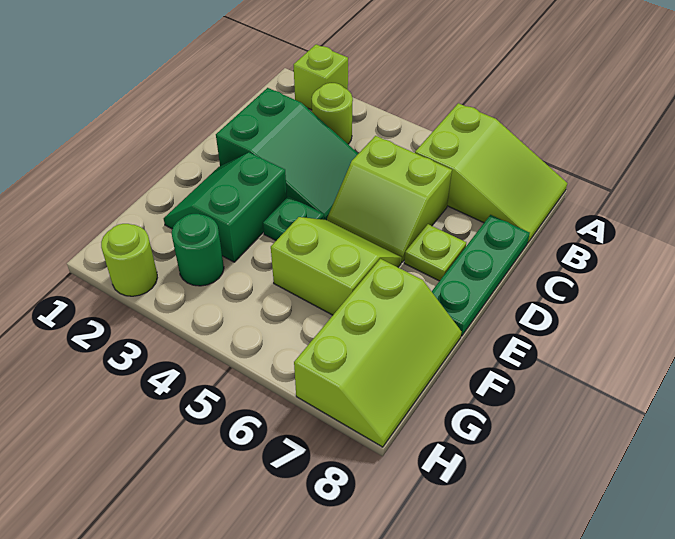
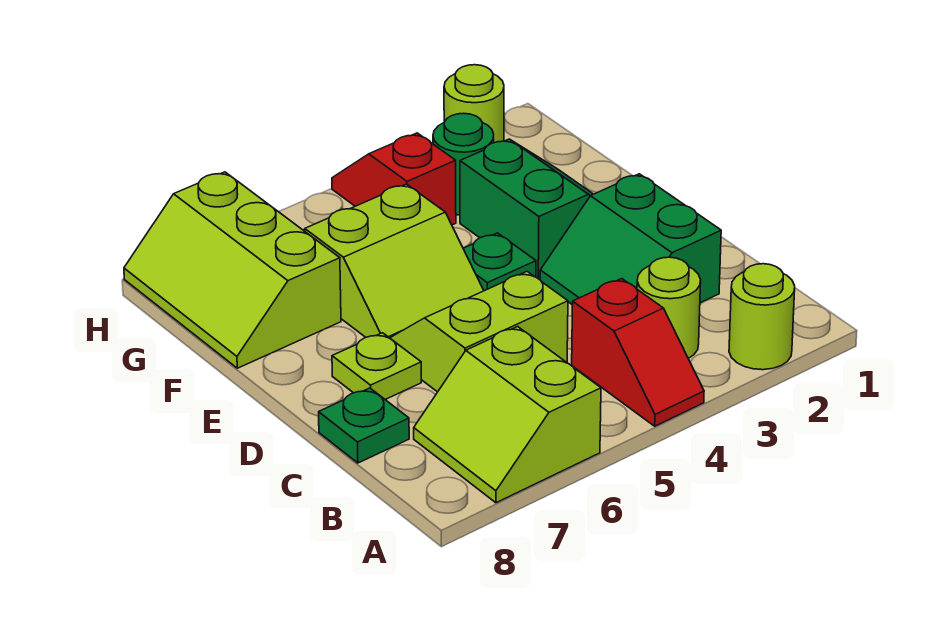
lime brick A2 level 1 -> lime round brick A2 level 1
none -> red slope A4:B4 level 1 top B
lime slope A6:B8 level 1 top 6 -> lime slope A6:B7 level 1 top 6
green slope C2:D4 level 1 top 2 -> green slope C2:D3 level 1 top 2
green plate C8:E8 level 1 -> green plate C8 level 1
none -> red slope G4:H4 level 1 top G

